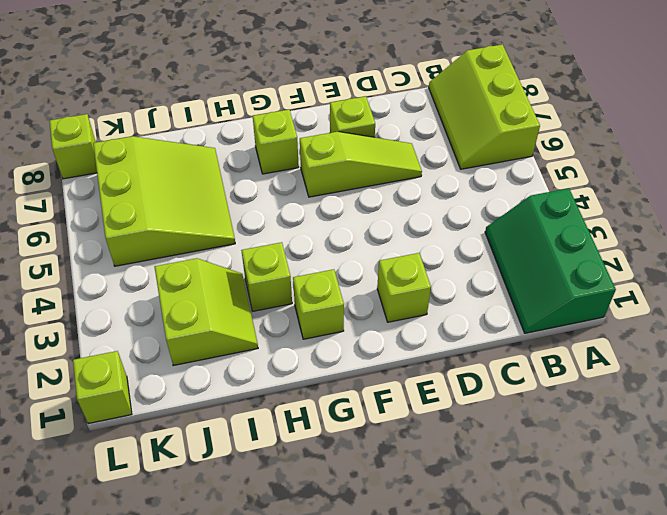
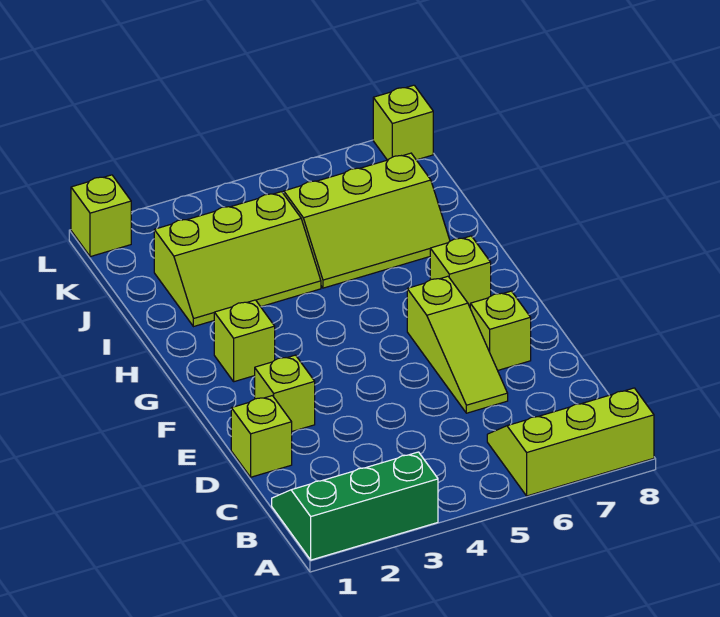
lime brick H3 level 1 -> lime brick D1 level 1
lime slope I2:J3 level 1 top J -> lime slope I2:J4 level 1 top J
lime slope I5:K7 level 1 top K -> lime slope I5:J7 level 1 top J

